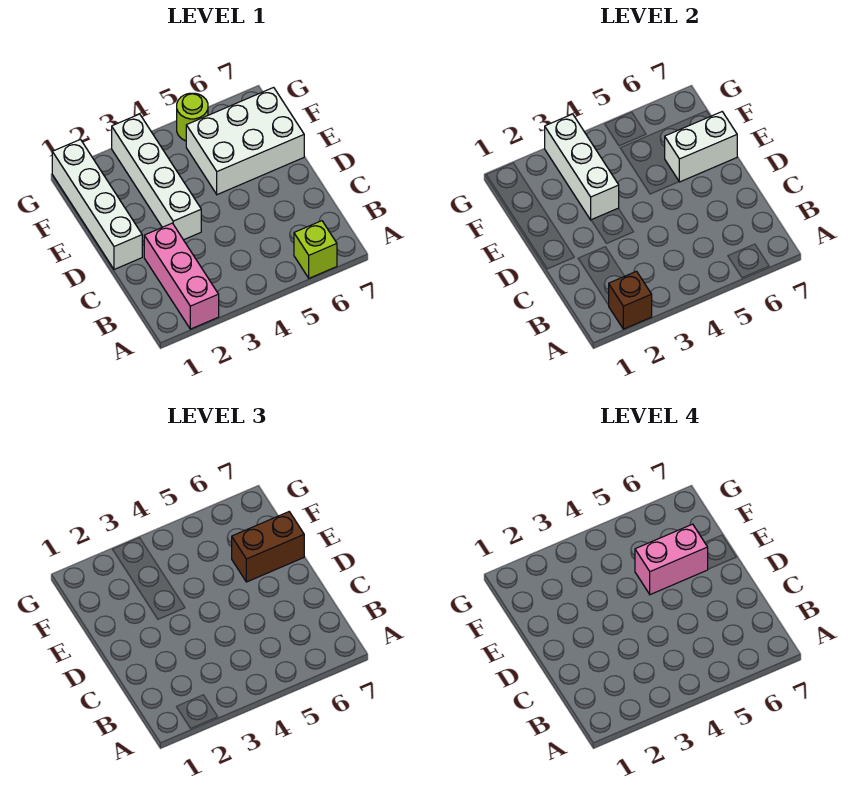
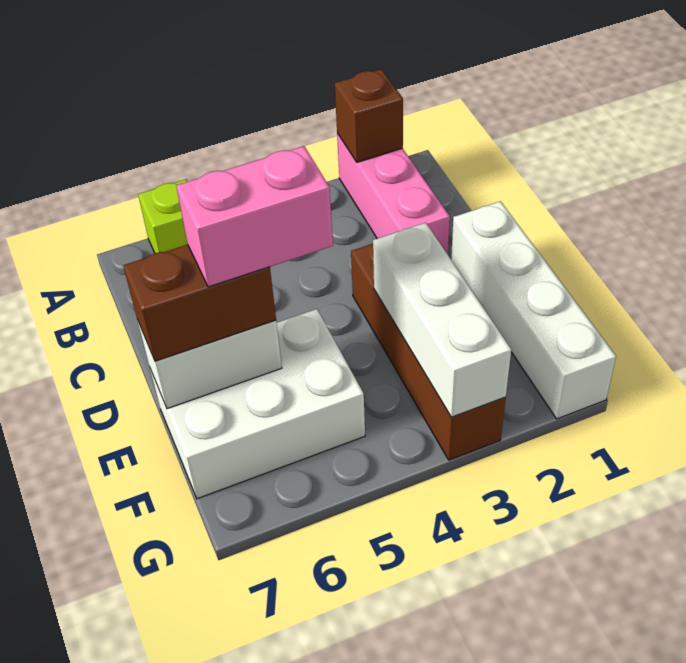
white brick D3:G3 level 1 -> brown brick D3:G3 level 1
lime round brick G5 level 1 -> none

